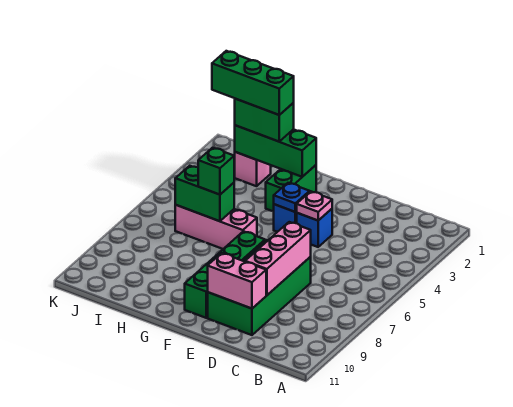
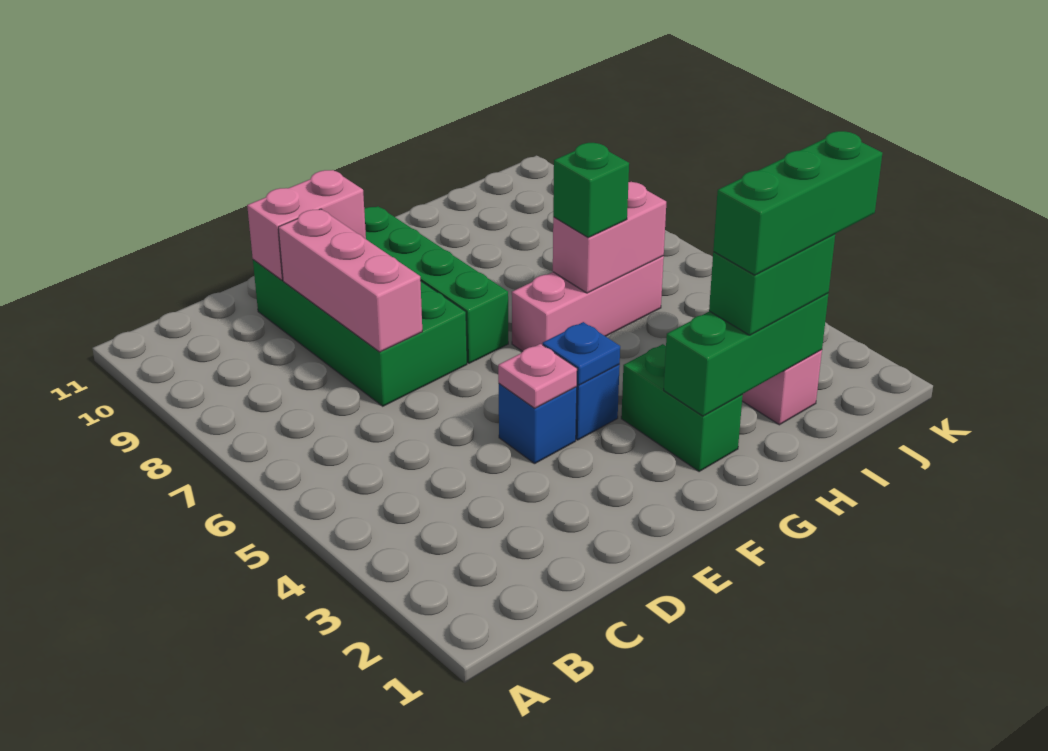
green brick H6:I6 level 2 -> pink brick H6:I6 level 2

